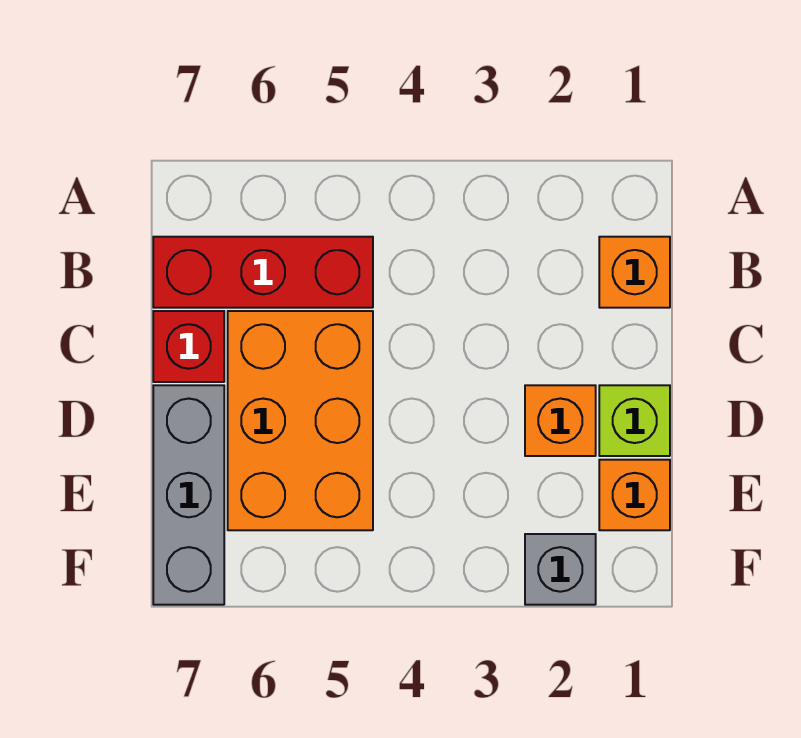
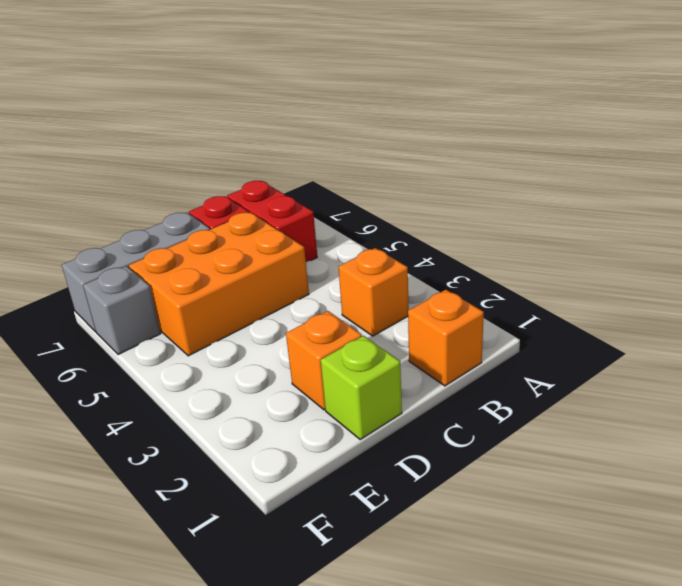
red brick B5:B7 level 1 -> red brick B6:B7 level 1
orange brick E1 level 1 -> orange brick B3 level 1
grey brick F2 level 1 -> grey brick F6 level 1

